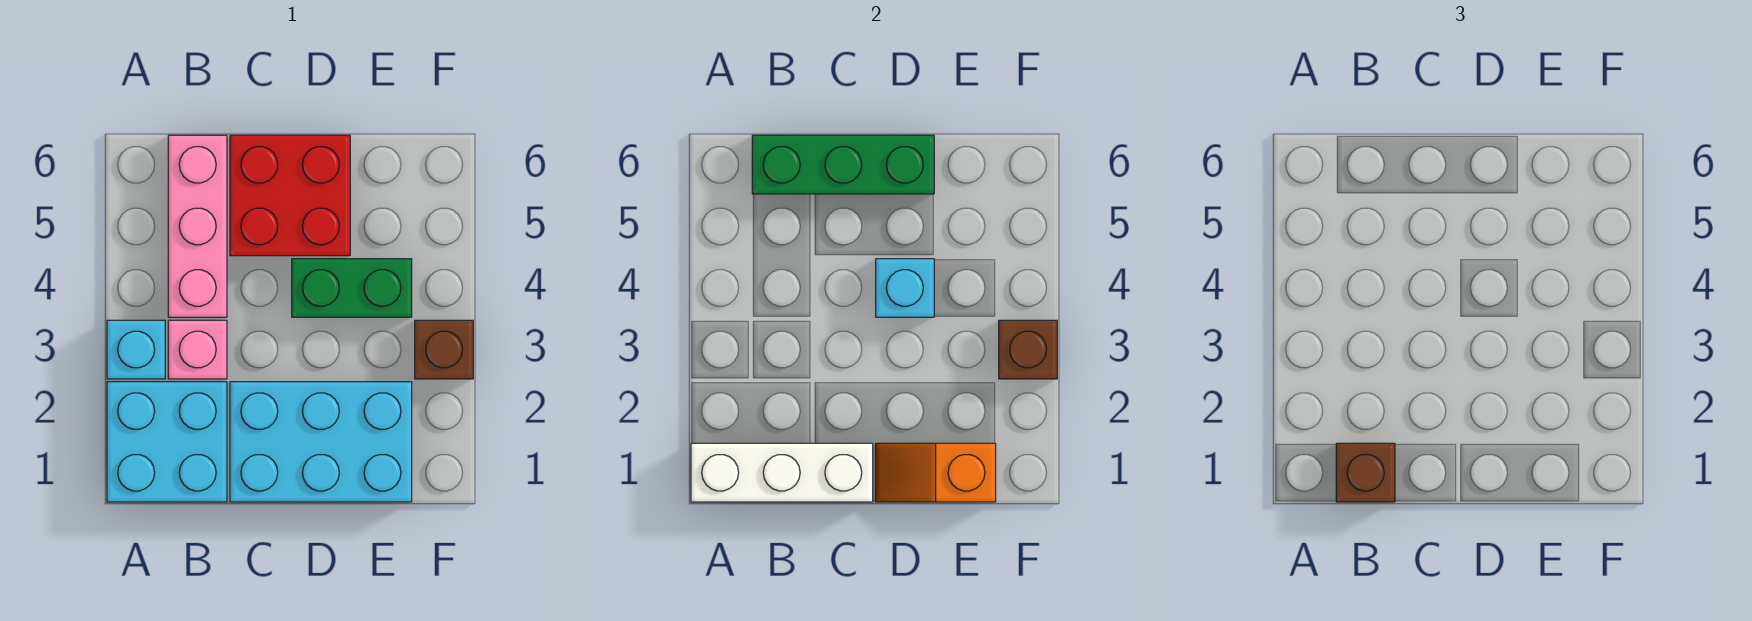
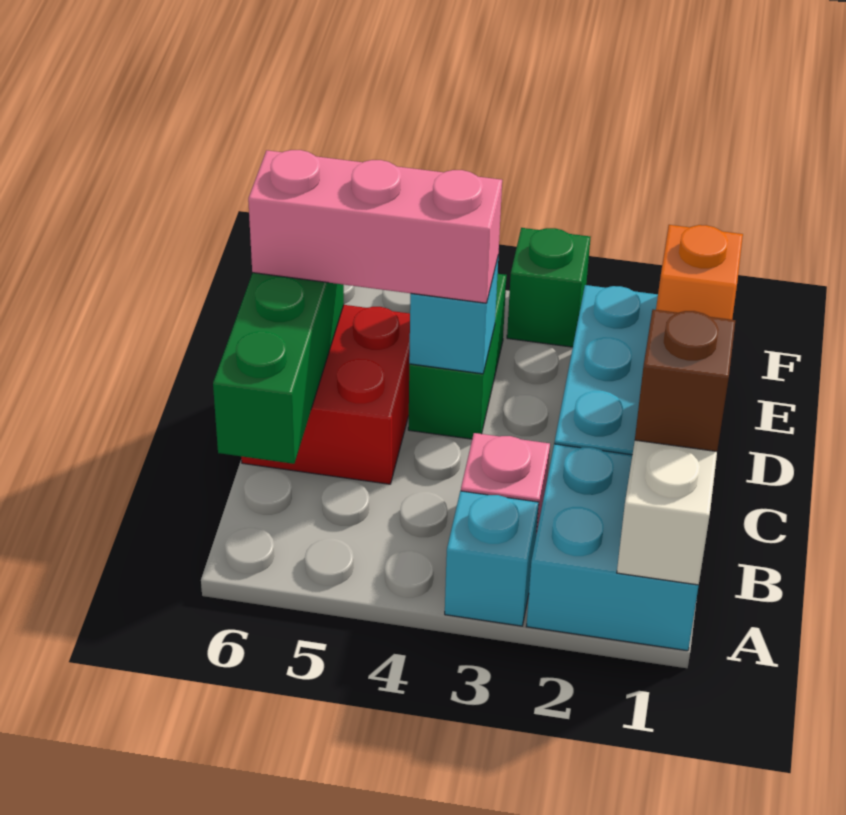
pink brick B4:B6 level 1 -> pink brick D4:D6 level 3
brown brick F3 level 1 -> green brick F3 level 1
brown brick F3 level 2 -> none

